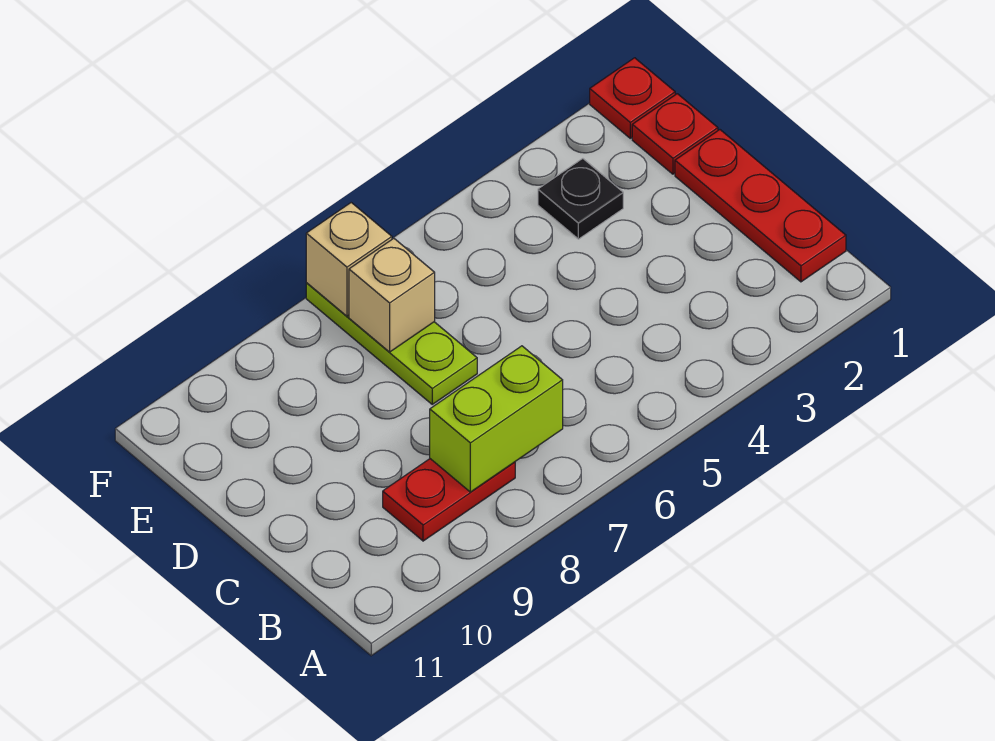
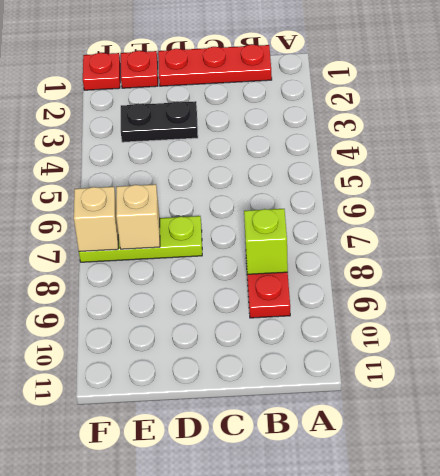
lime brick B7:B8 level 2 -> lime brick B8 level 2
black plate E3 level 1 -> black plate D3:E3 level 1

